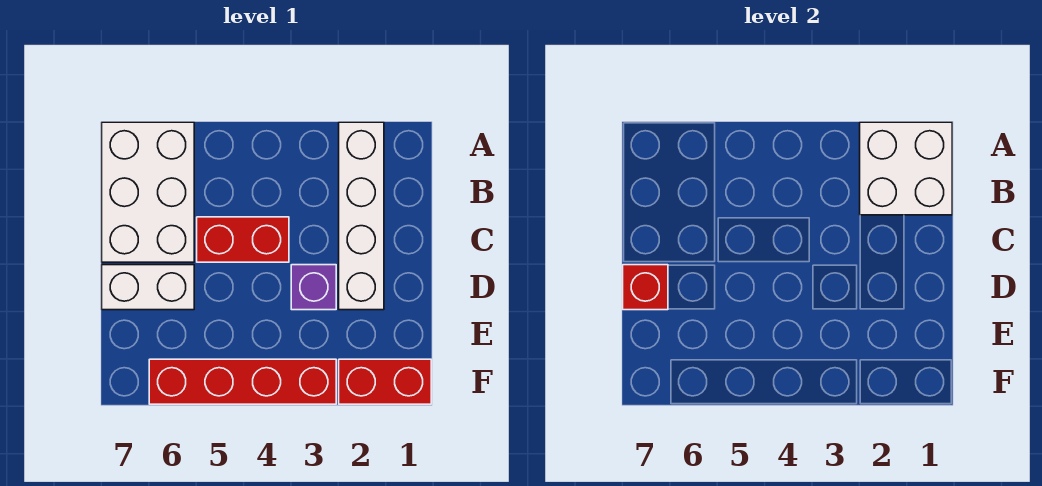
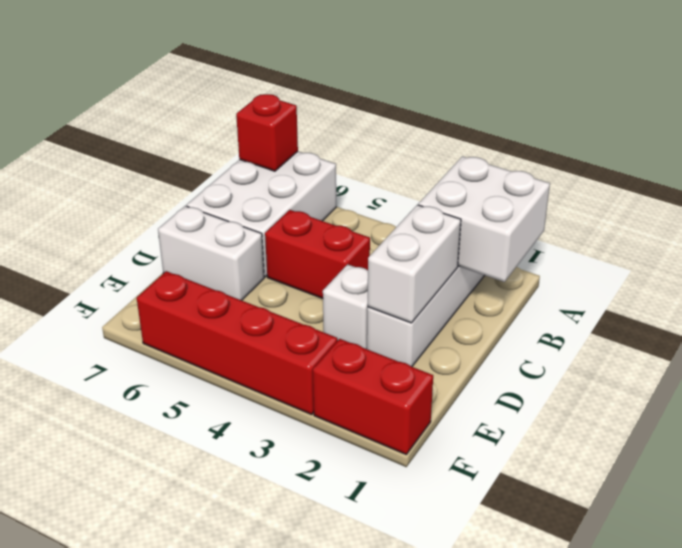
none -> white brick C2:D2 level 2
purple brick D3 level 1 -> white brick D3 level 1
red brick D7 level 2 -> red brick A7 level 2

